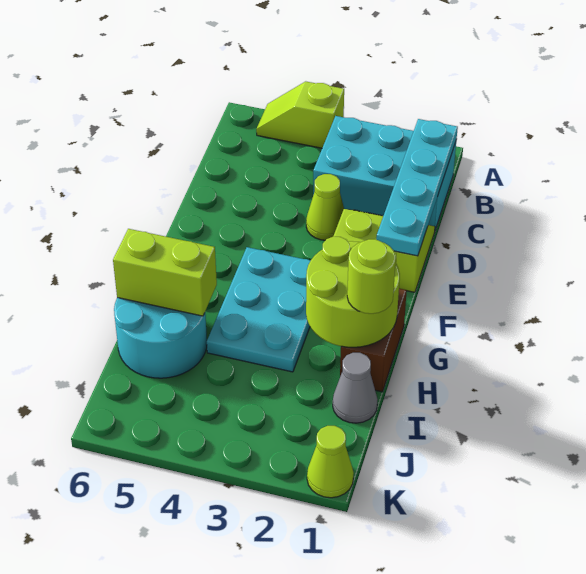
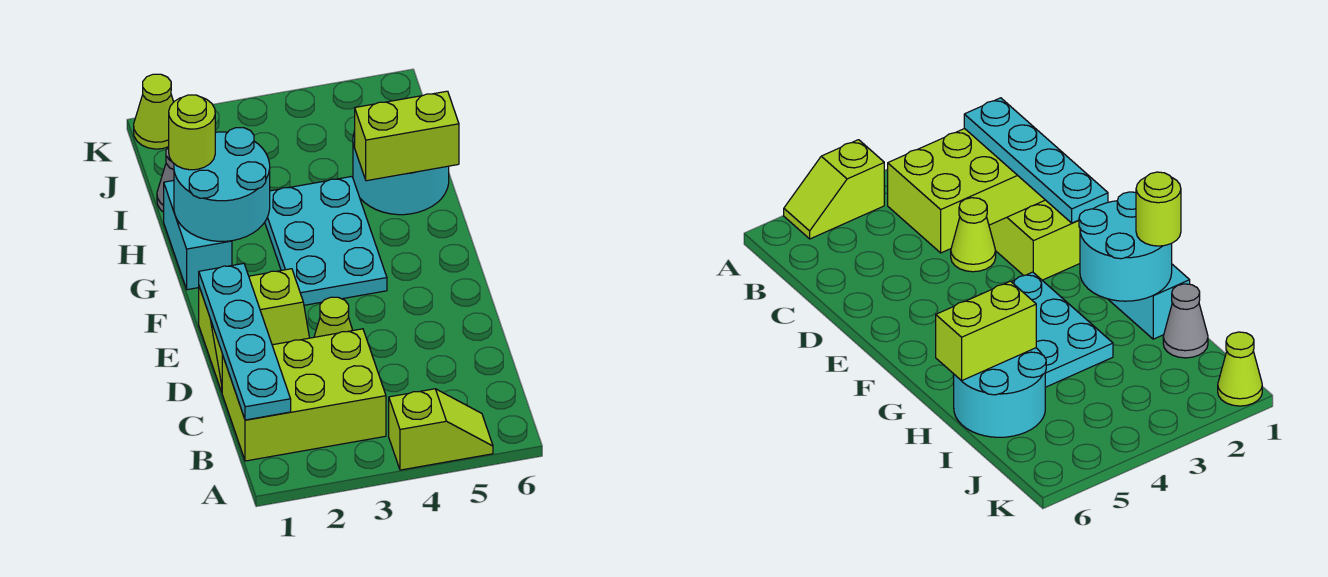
cyan brick B1:C3 level 1 -> lime brick B1:C3 level 1
brown brick G1:H1 level 1 -> cyan brick G1:H1 level 1
lime round brick G1:H2 level 2 -> cyan round brick G1:H2 level 2

